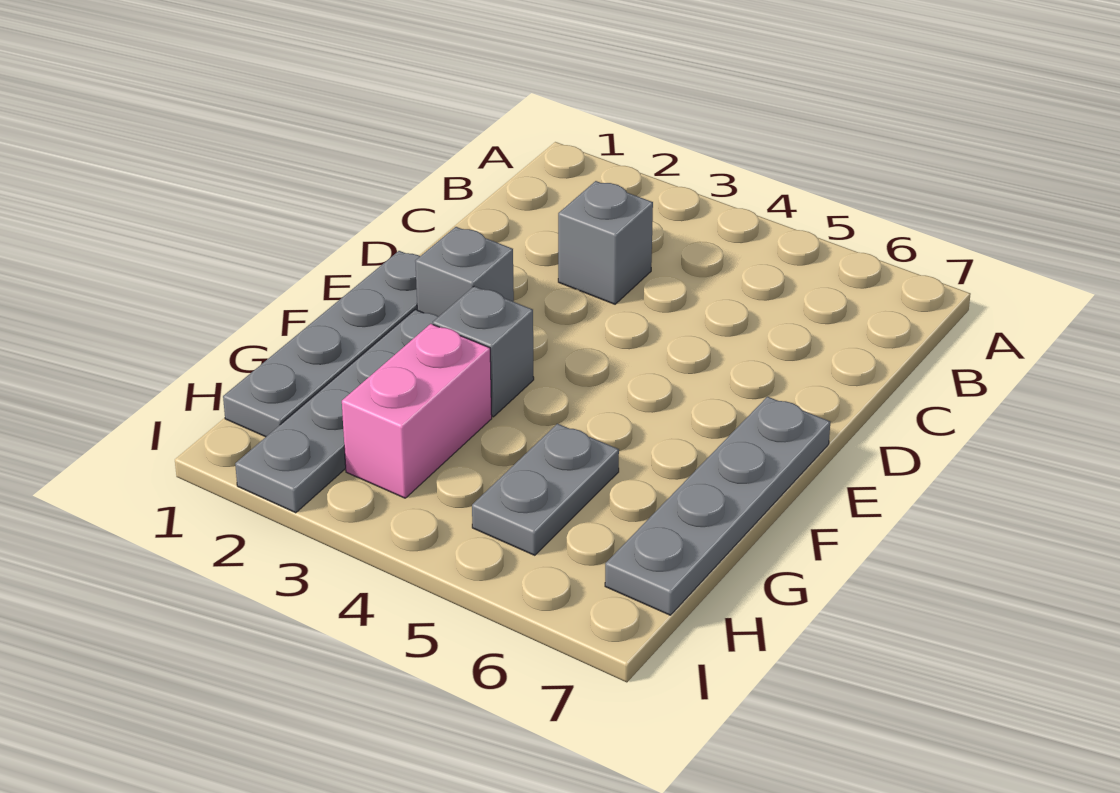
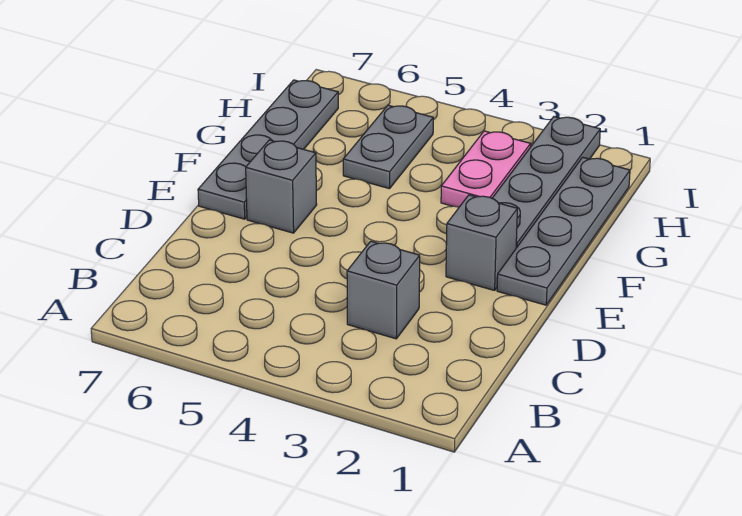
grey brick F3 level 1 -> grey brick E6 level 1
pink brick G3:H3 level 1 -> pink plate G3:H3 level 1

